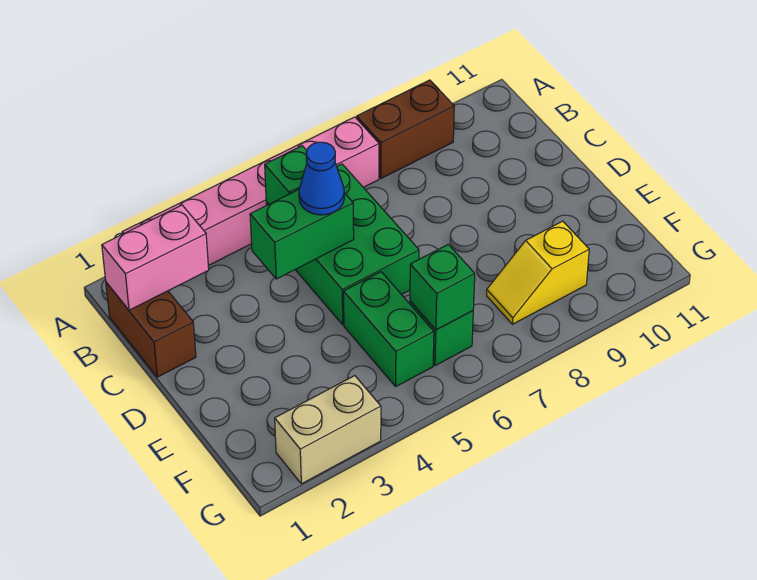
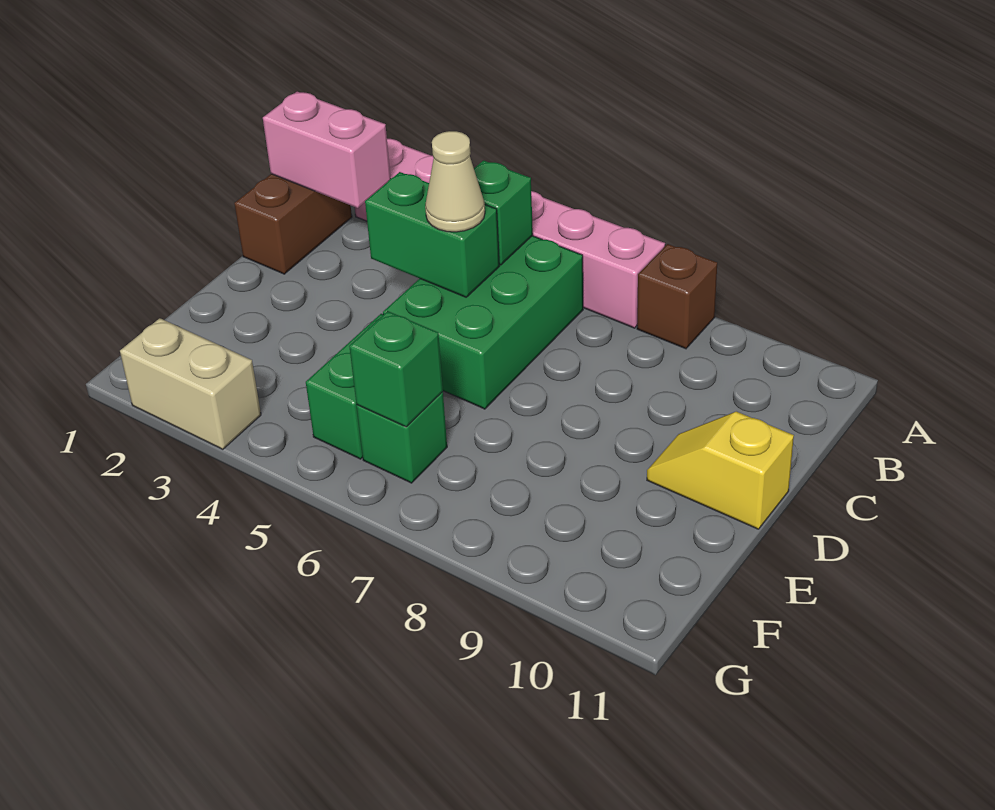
brown brick A8:A9 level 1 -> brown brick A8 level 1
blue cone C5 level 3 -> tan cone C5 level 3
yellow slope F8:F9 level 1 top 9 -> yellow slope D10:D11 level 1 top 11

